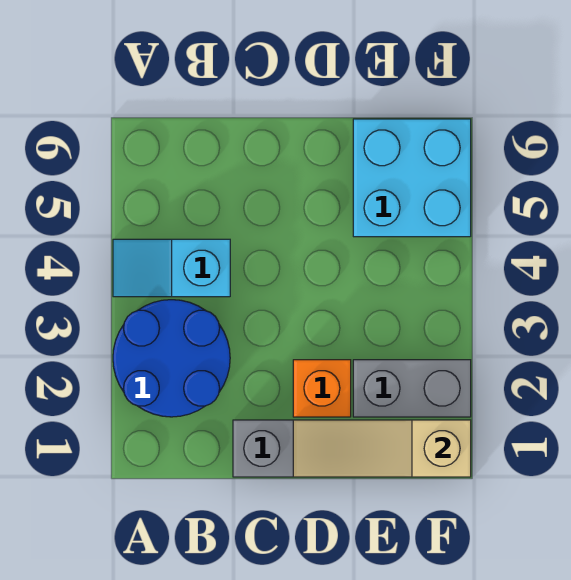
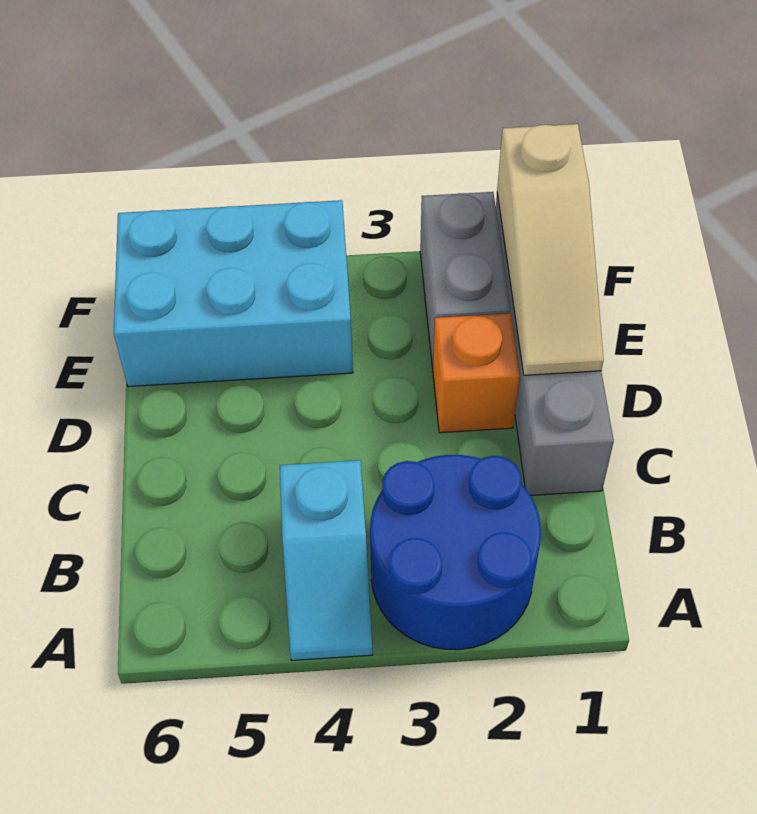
cyan brick E5:F6 level 1 -> cyan brick E4:F6 level 1

